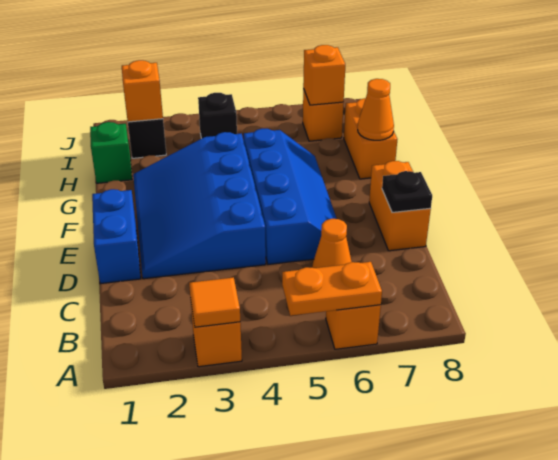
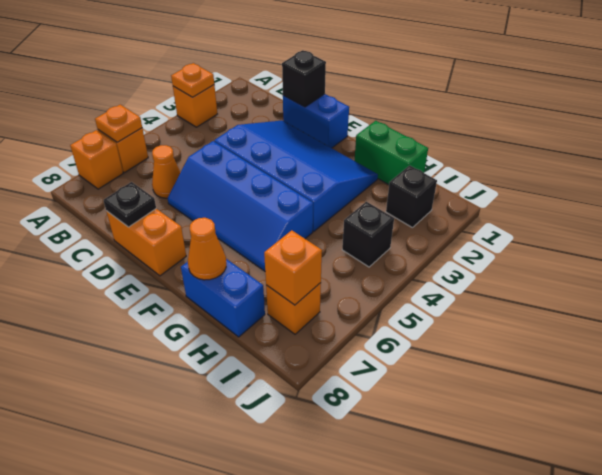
orange tile A3 level 2 -> orange plate A3 level 2
orange plate A5:A6 level 2 -> orange plate A6 level 2
none -> black brick D1 level 2
orange brick G8:H8 level 1 -> blue brick G8:H8 level 1
green brick H1 level 1 -> green brick G1:H1 level 1
orange brick I2 level 2 -> orange brick A7 level 1

